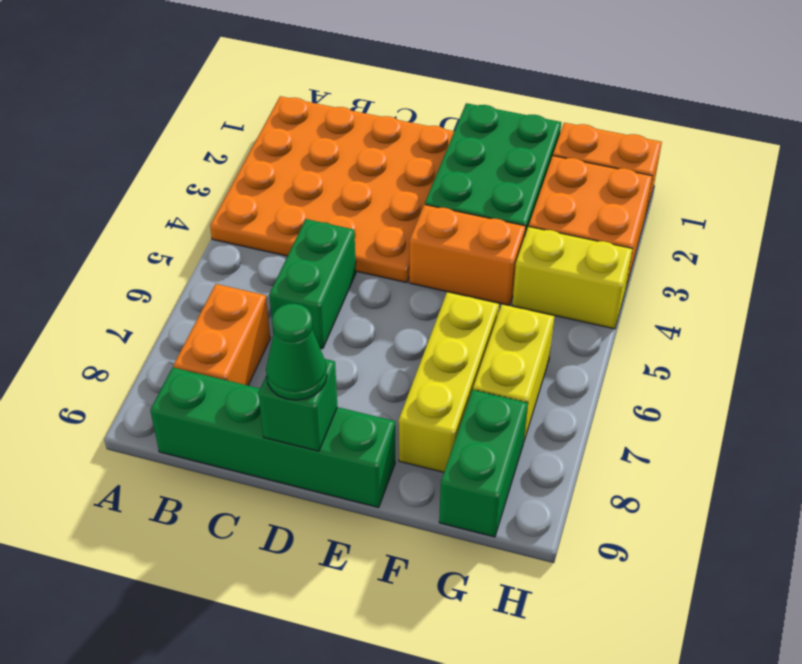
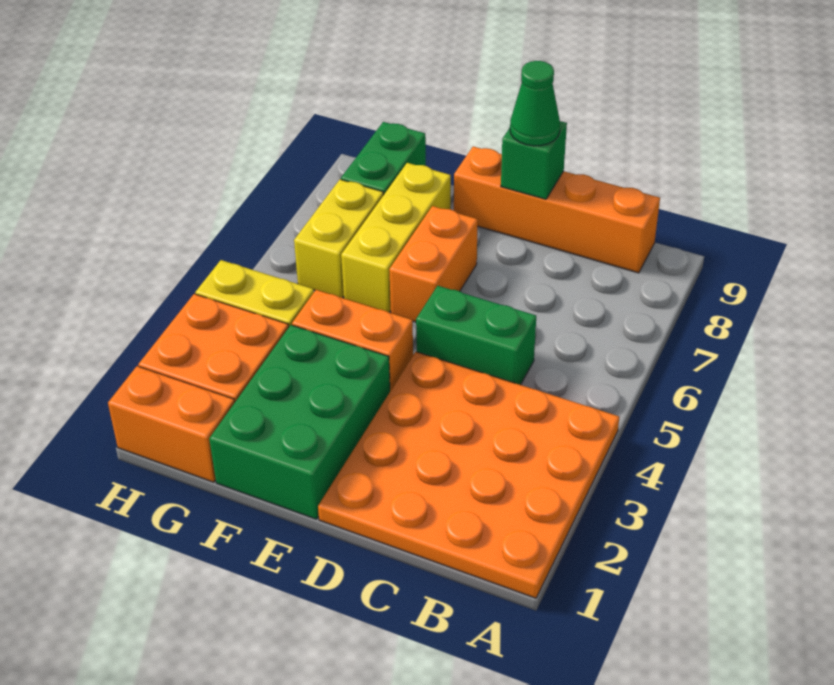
orange brick B7:B8 level 1 -> orange brick E6:E7 level 1
green brick B9:E9 level 1 -> orange brick B9:E9 level 1
green brick C5:C6 level 1 -> green brick C5:D5 level 1

